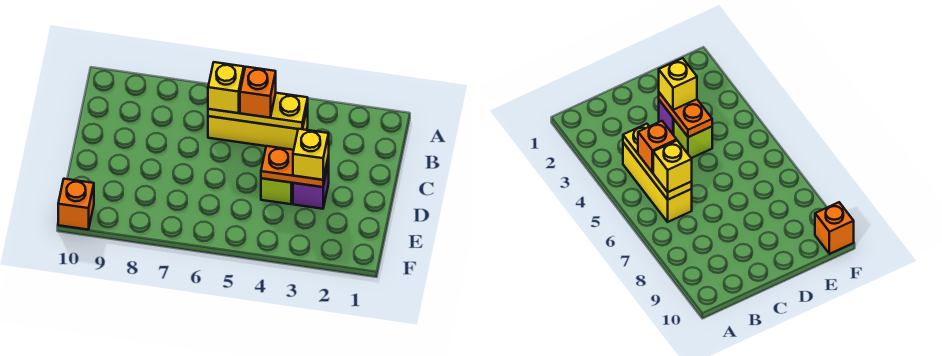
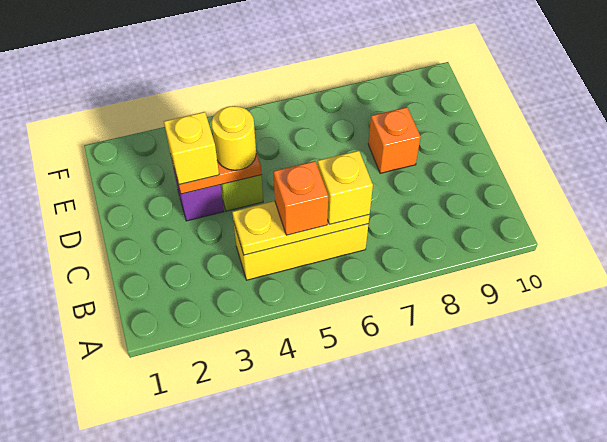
none -> yellow round brick D4 level 3
orange brick F10 level 1 -> orange brick D8 level 1

